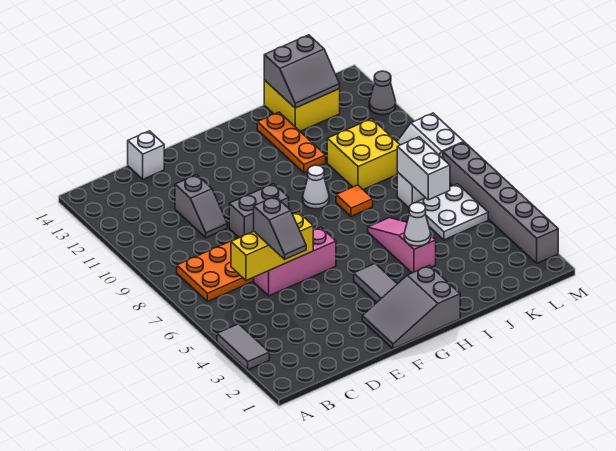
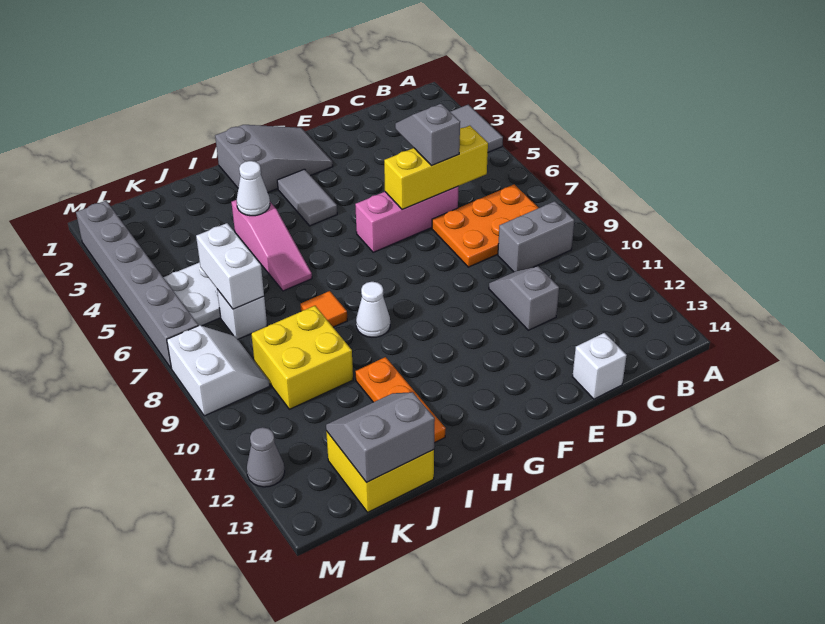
grey brick E9:F9 level 1 -> grey brick B9:C9 level 1

